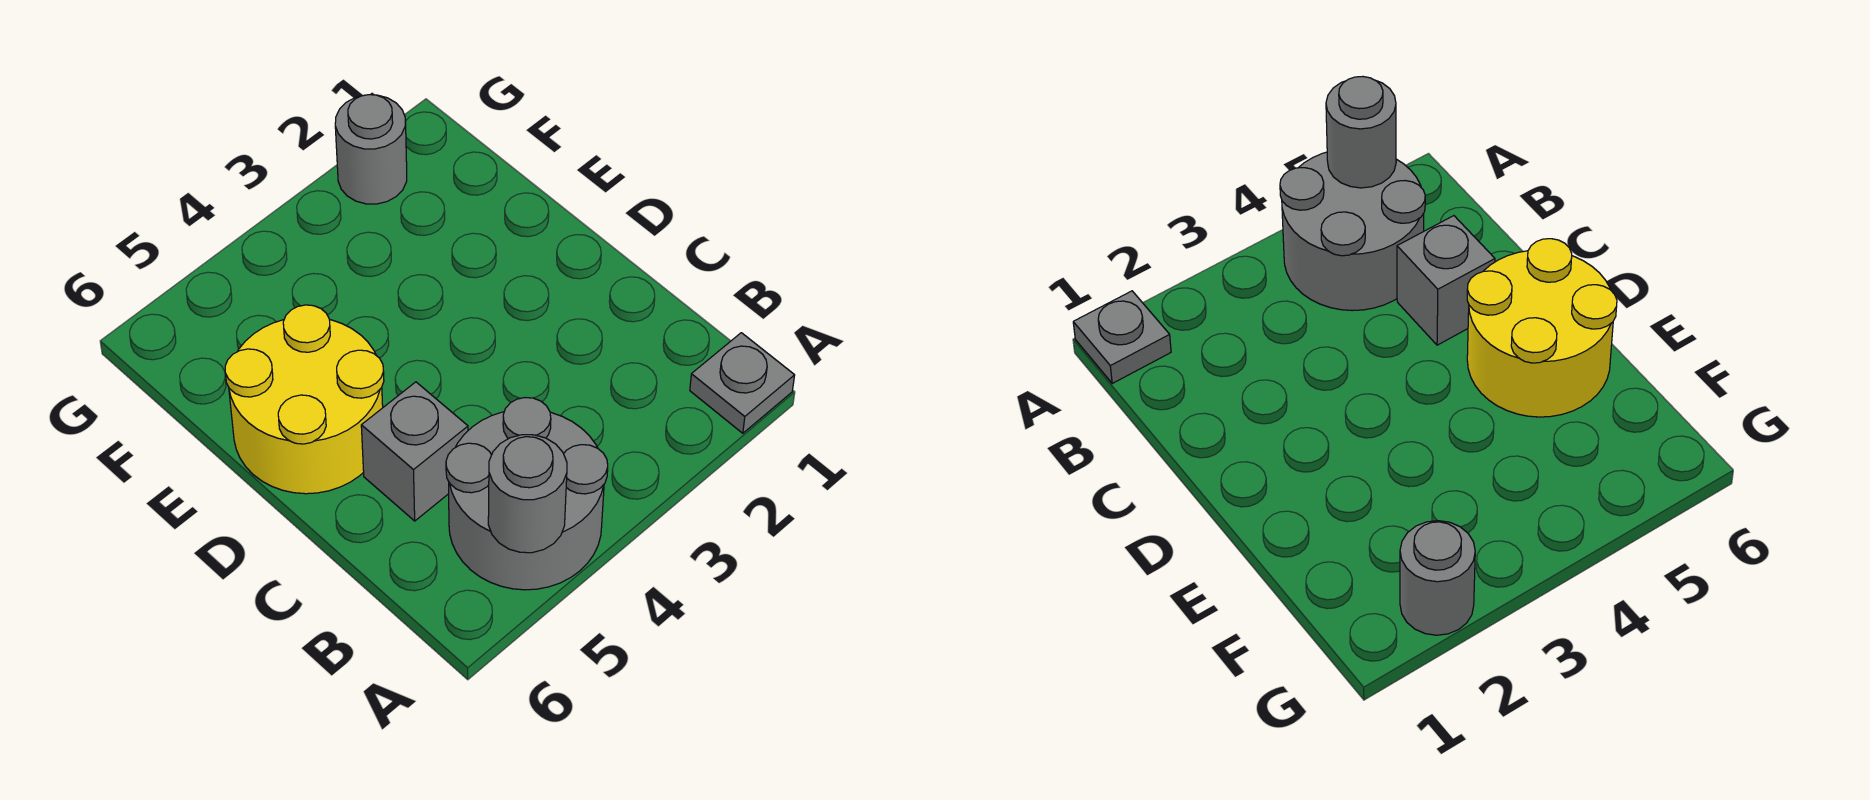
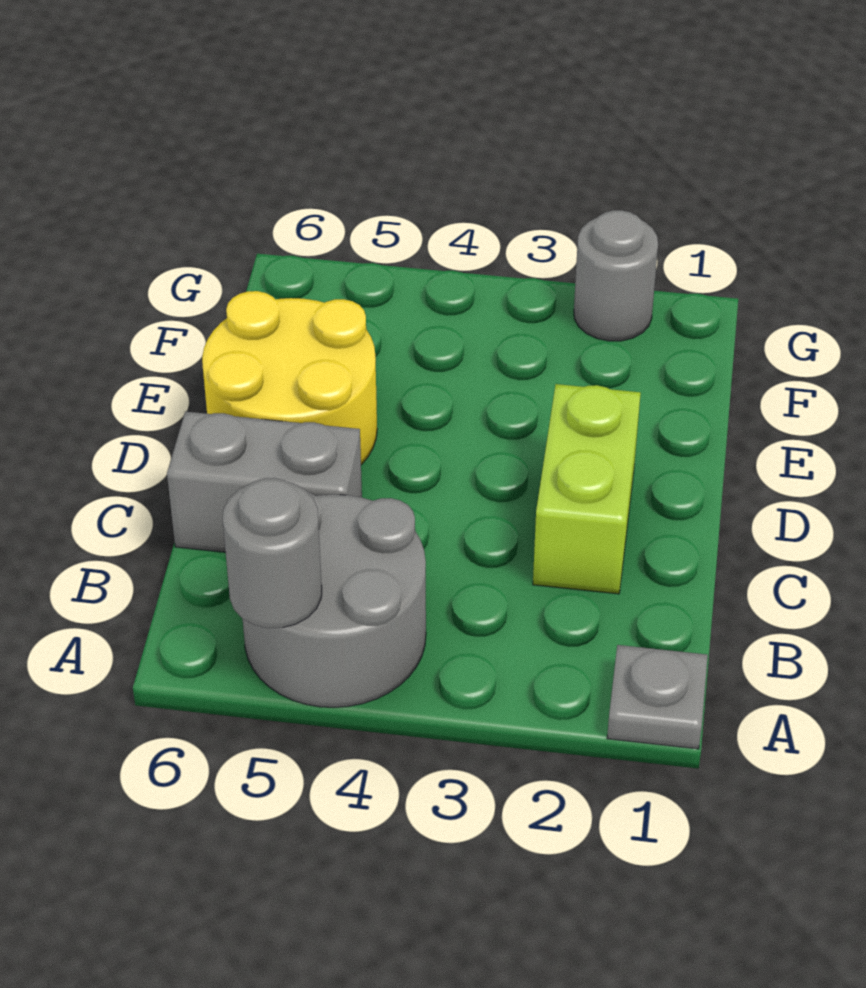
none -> lime brick C2:D2 level 1
grey brick C5 level 1 -> grey brick C5:C6 level 1

